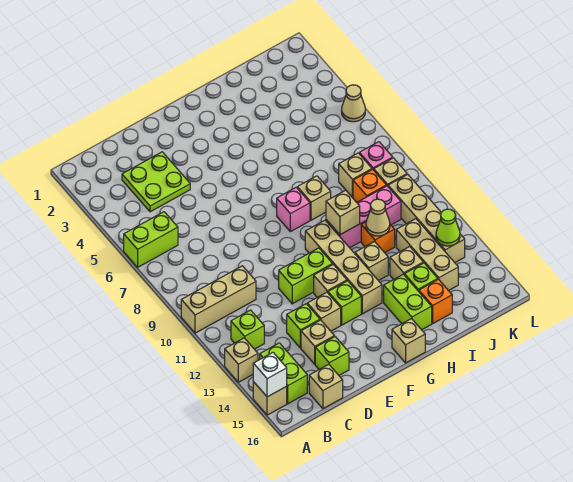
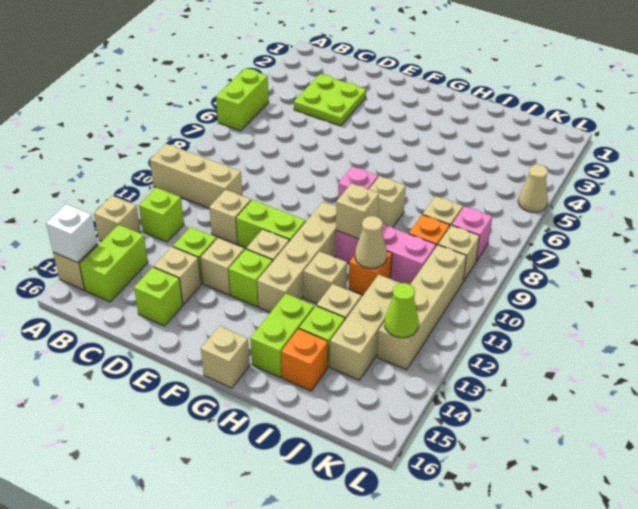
lime brick A6:B6 level 1 -> lime brick A5:A6 level 1
tan brick C16 level 1 -> tan brick D11 level 1

